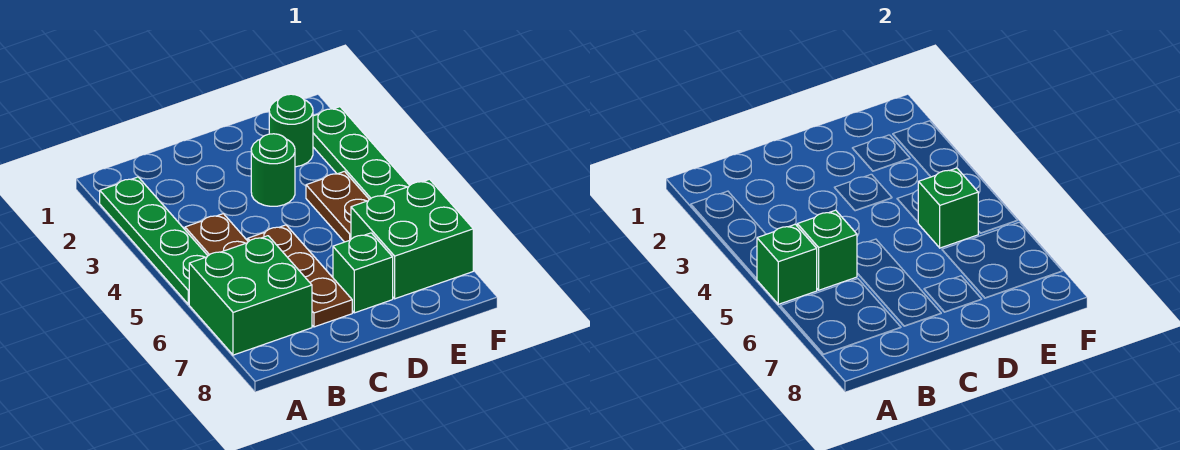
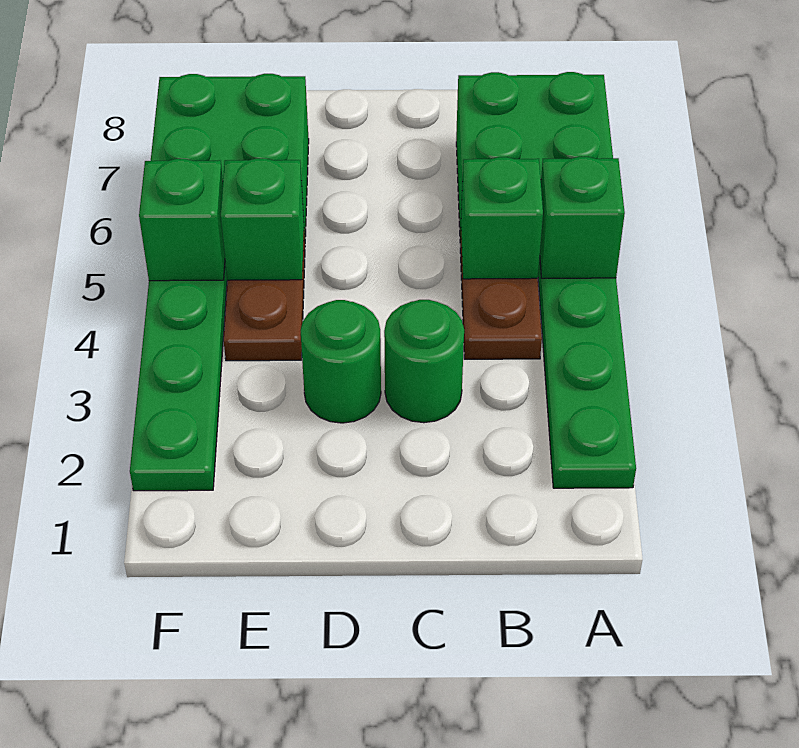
brown plate C5:C7 level 1 -> none
green brick D7 level 1 -> green brick F5 level 2
green round brick E2 level 1 -> green round brick C3 level 1

